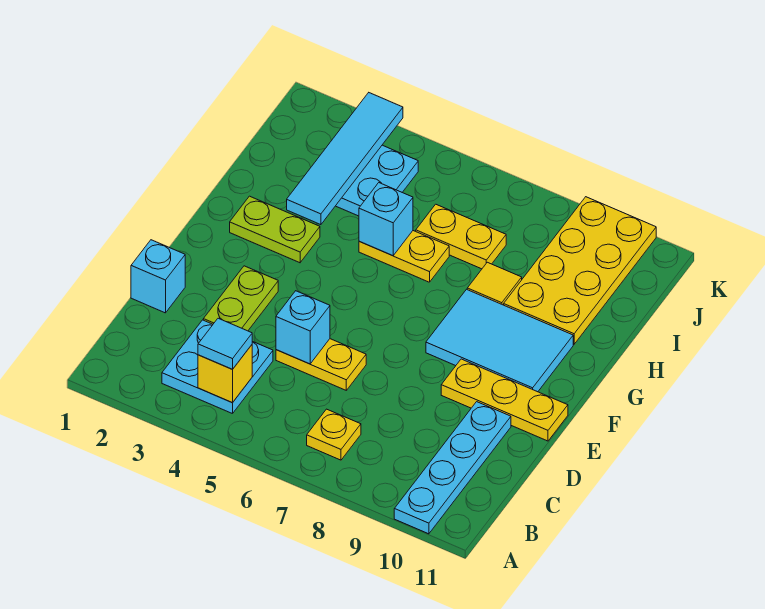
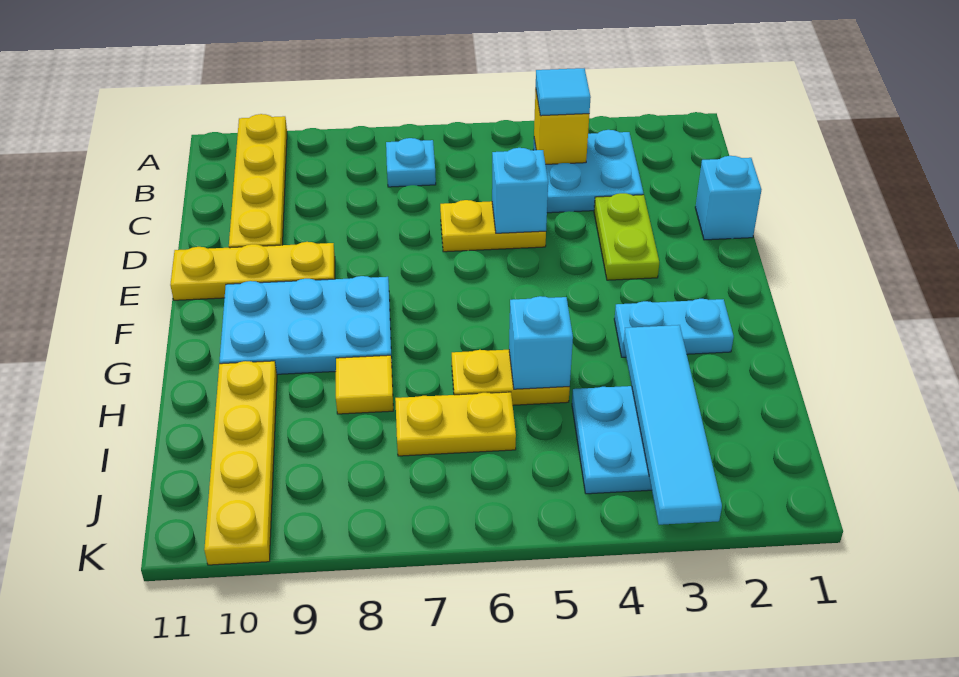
cyan plate A10:D10 level 1 -> yellow plate A10:D10 level 1
yellow plate B7 level 1 -> cyan plate B7 level 1
cyan tile F8:G10 level 1 -> cyan plate F8:G10 level 1
lime plate G2:G3 level 1 -> cyan plate G2:G3 level 1
yellow plate H9:K10 level 1 -> yellow plate H10:K10 level 1

